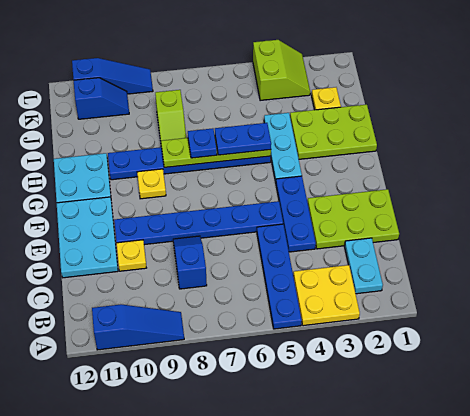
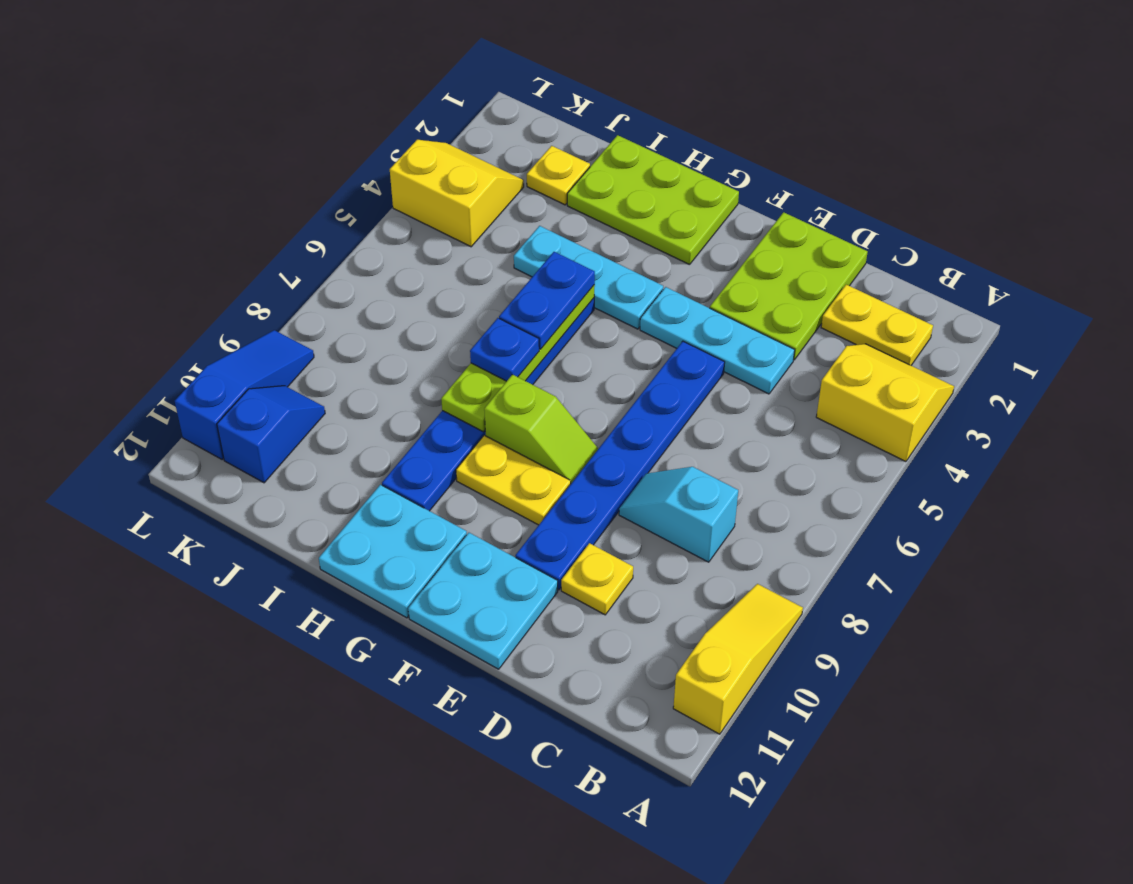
yellow plate A3:B4 level 1 -> yellow slope A3:B4 level 1 top 4
blue plate A5:D5 level 1 -> none
blue slope A9:A11 level 1 top 11 -> yellow slope A9:A11 level 1 top 11
cyan plate B2:C2 level 1 -> yellow plate B2:C2 level 1
blue slope C8:D8 level 1 top C -> cyan slope C8:D8 level 1 top C
blue plate D4:F4 level 1 -> cyan plate D4:F4 level 1
cyan plate D11:F12 level 1 -> cyan plate E11:F12 level 1
yellow plate G9 level 1 -> yellow plate F9:G9 level 1
lime plate H1:I3 level 1 -> lime plate G1:I2 level 1
lime slope I8:J8 level 1 top J -> lime slope F8:G8 level 1 top G
lime slope K3:L4 level 1 top 4 -> yellow slope K3:L4 level 1 top 4

